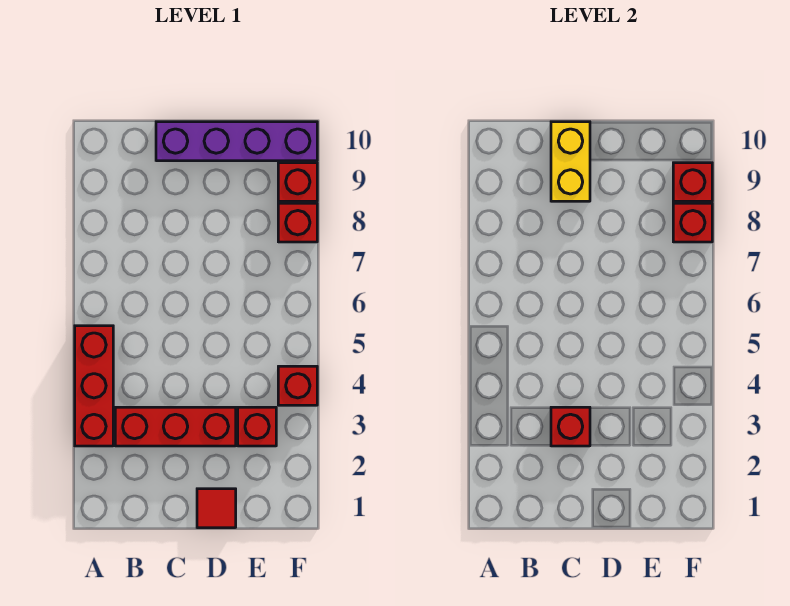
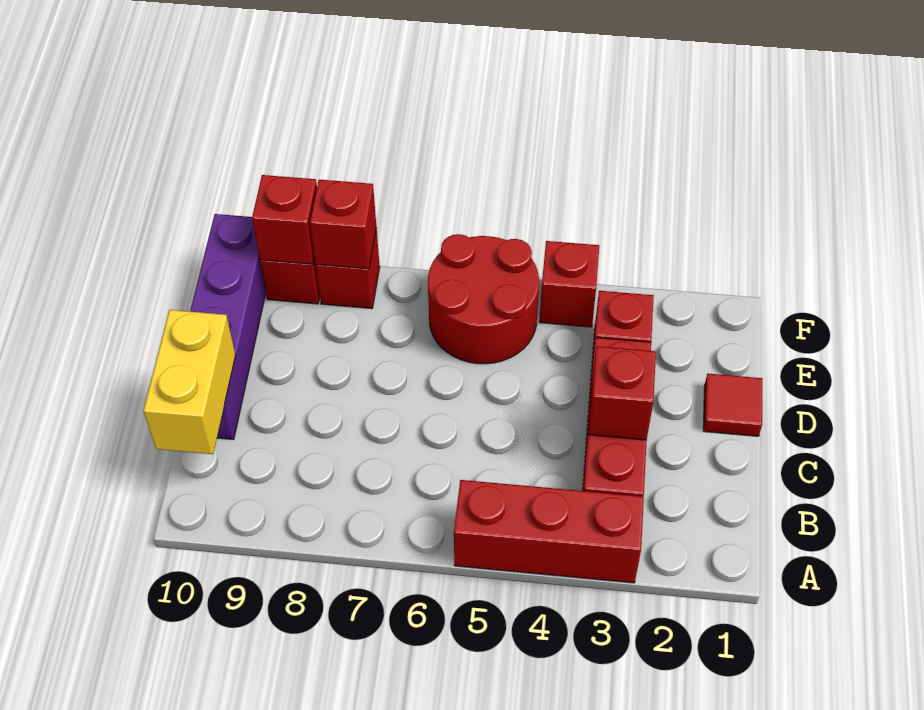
yellow brick C9:C10 level 2 -> yellow brick B10:C10 level 2
none -> red round brick E5:F6 level 1

